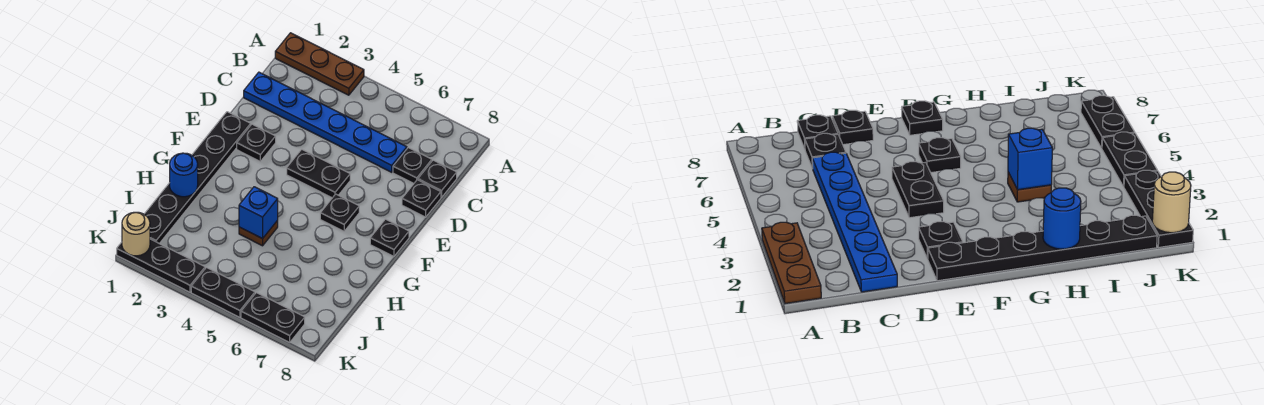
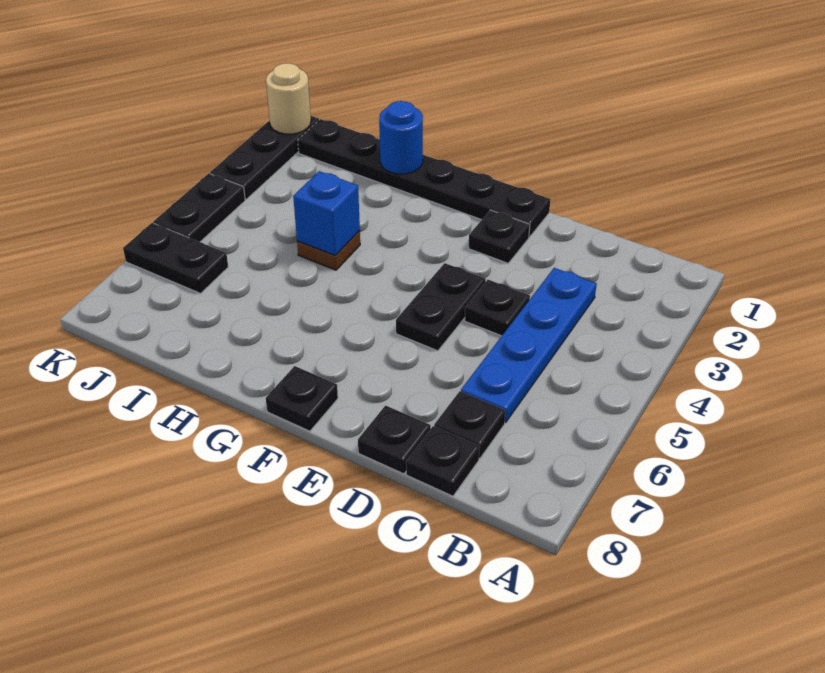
brown plate A1:A3 level 1 -> none
blue plate C1:C6 level 1 -> blue plate C3:C6 level 1
black plate F6 level 1 -> black plate D4 level 1
black plate K6:K7 level 1 -> black plate J6:K6 level 1

